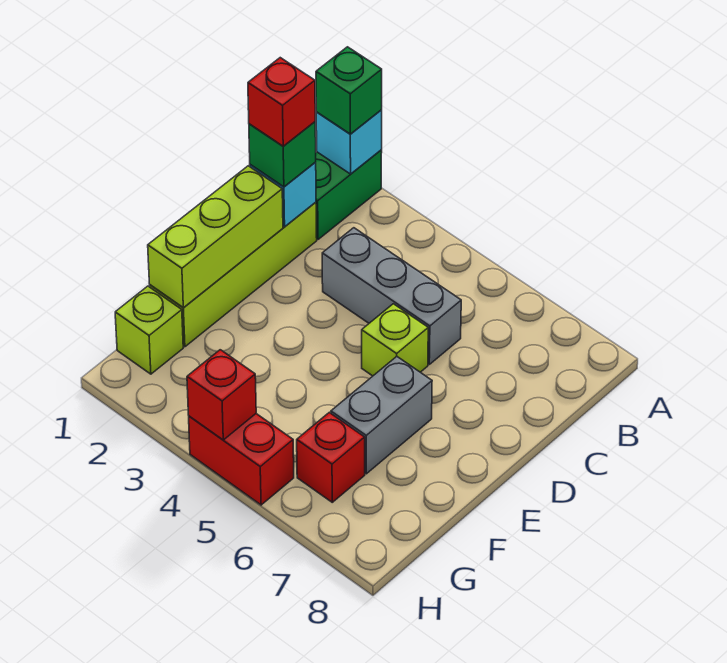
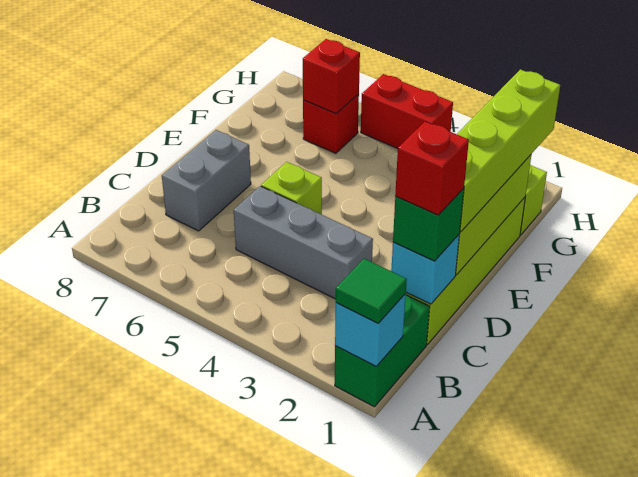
green brick A1 level 3 -> green tile A1 level 3
none -> lime brick D1:G1 level 3
grey brick E6:F6 level 1 -> grey brick C7:D7 level 1
red brick H4 level 2 -> red brick G6 level 2

